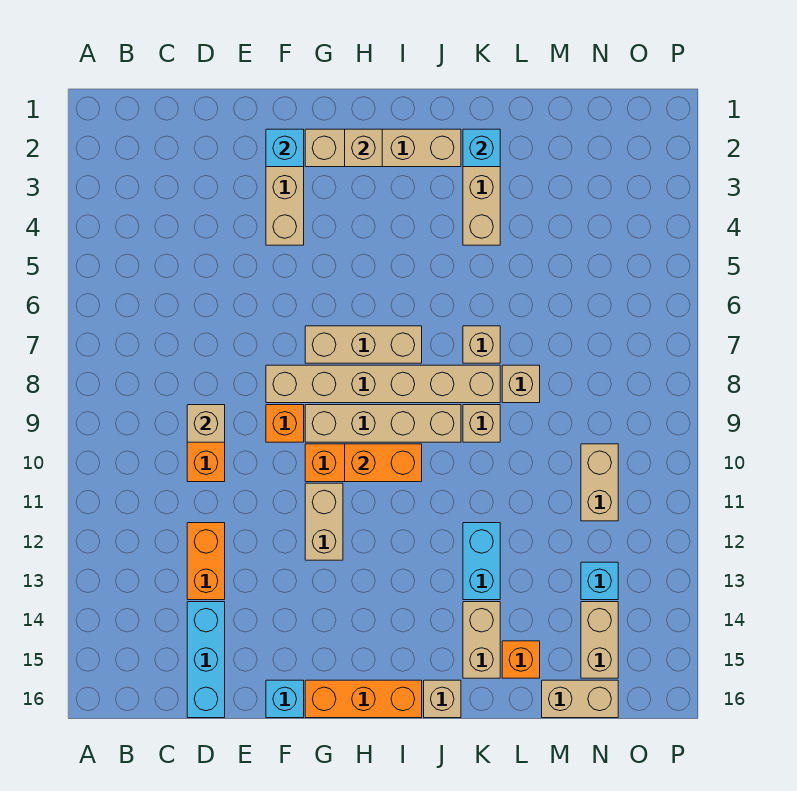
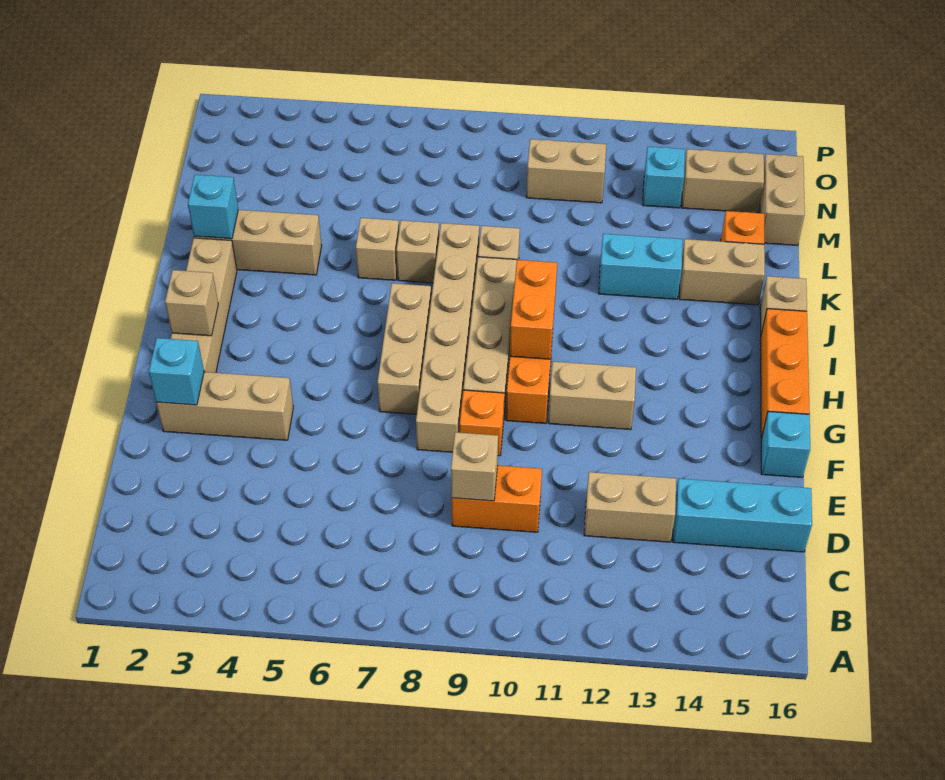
orange brick D12:D13 level 1 -> tan brick D12:D13 level 1
tan brick L8 level 1 -> tan brick K6 level 1

